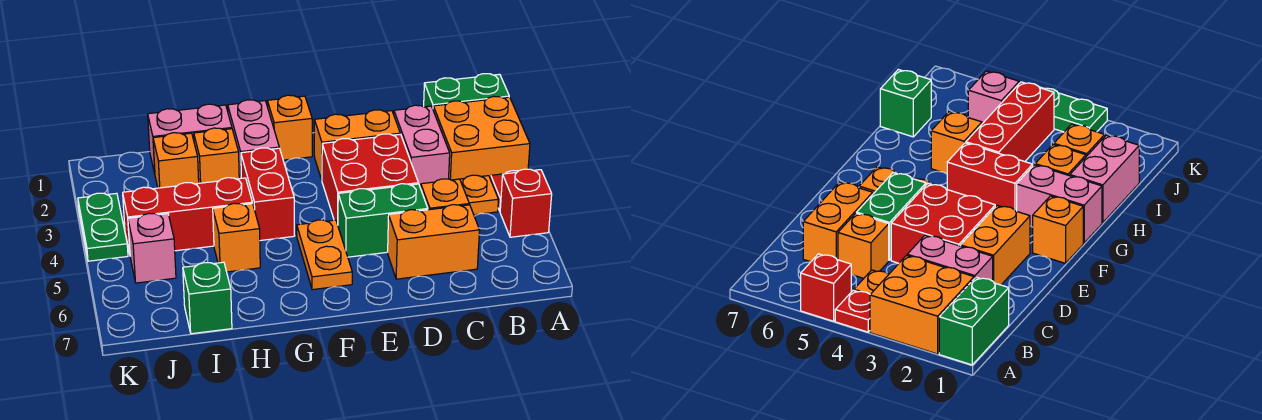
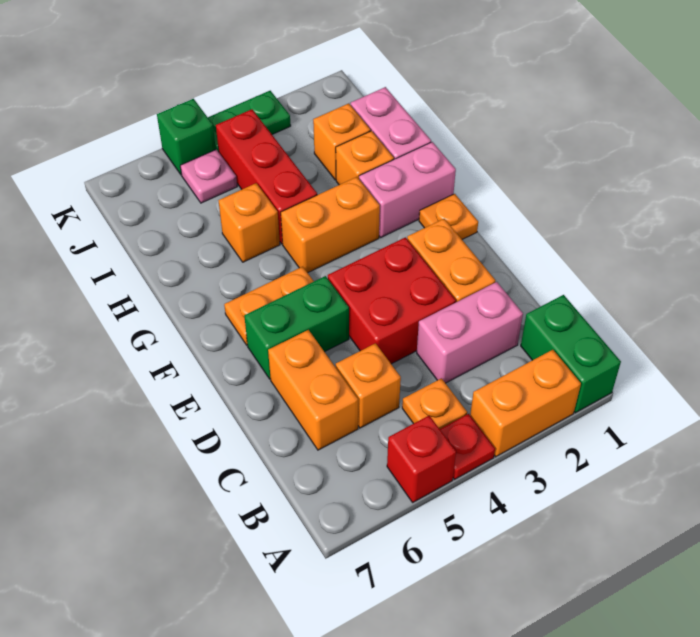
orange brick A2:B3 level 1 -> orange brick A2:A3 level 1
green brick D5:E5 level 1 -> green brick E5:E6 level 1
orange brick F1 level 1 -> orange plate F1 level 1
red brick G3:G4 level 1 -> orange brick G3:G4 level 1
green brick I7 level 1 -> green brick K5 level 1
pink brick J5 level 1 -> pink plate J5 level 1

